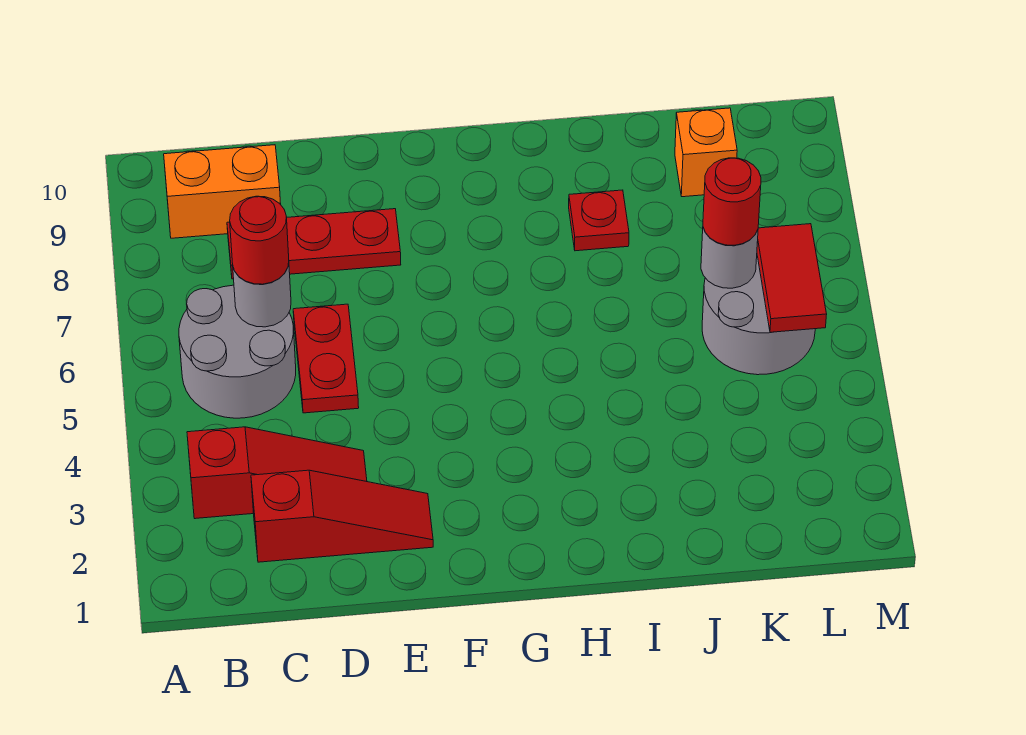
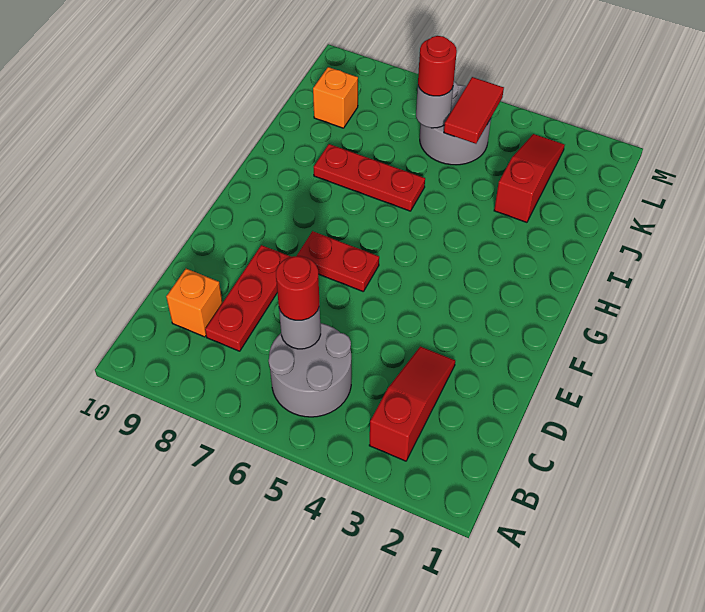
orange brick B9:C9 level 1 -> orange brick C9 level 1
red slope C2:E2 level 1 top C -> red slope J3:L3 level 1 top J
red plate D5:D6 level 1 -> red plate F6:F7 level 1
red plate I8 level 1 -> red plate I6:I8 level 1
red tile L5:L6 level 2 -> red tile K5:L5 level 2

